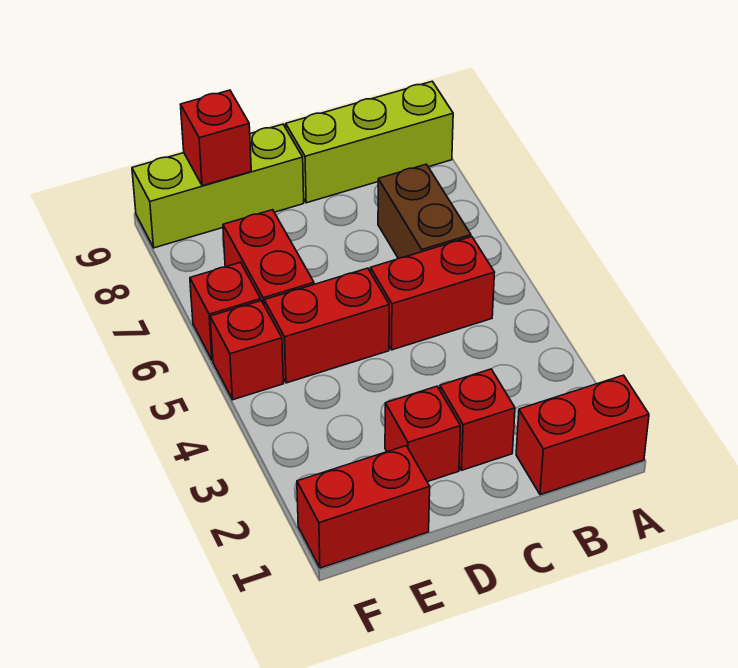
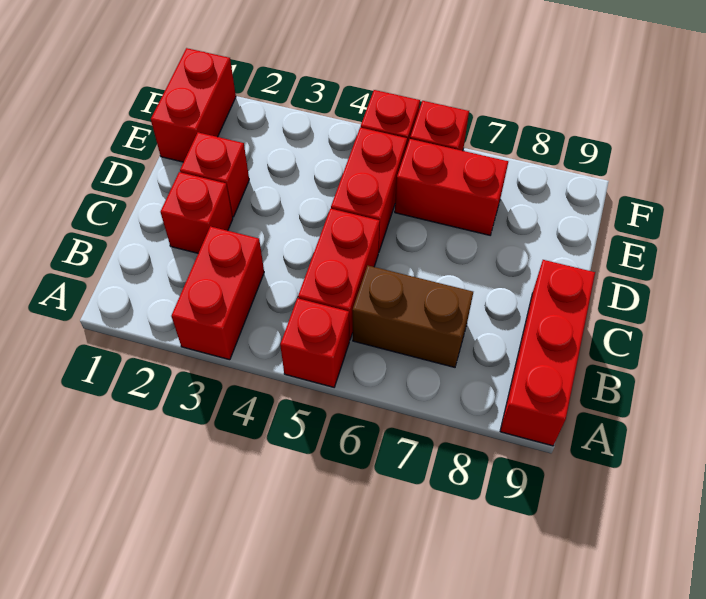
red brick A1:B1 level 1 -> red brick A3:B3 level 1
lime brick A9:C9 level 1 -> red brick A9:C9 level 1
lime brick D9:F9 level 1 -> none
red brick E9 level 2 -> red brick A5 level 1

